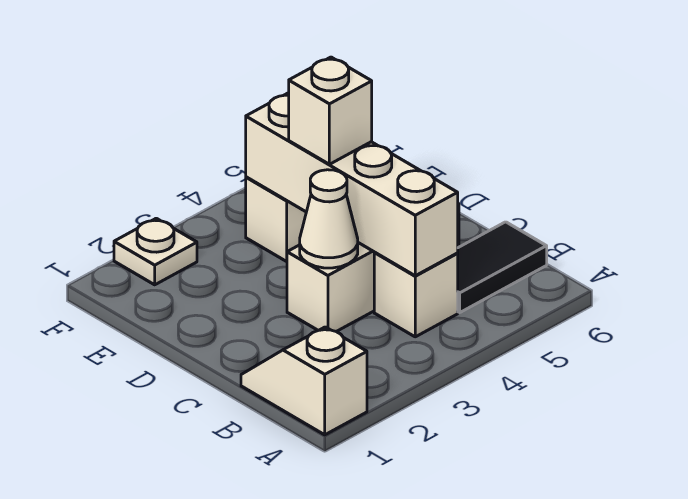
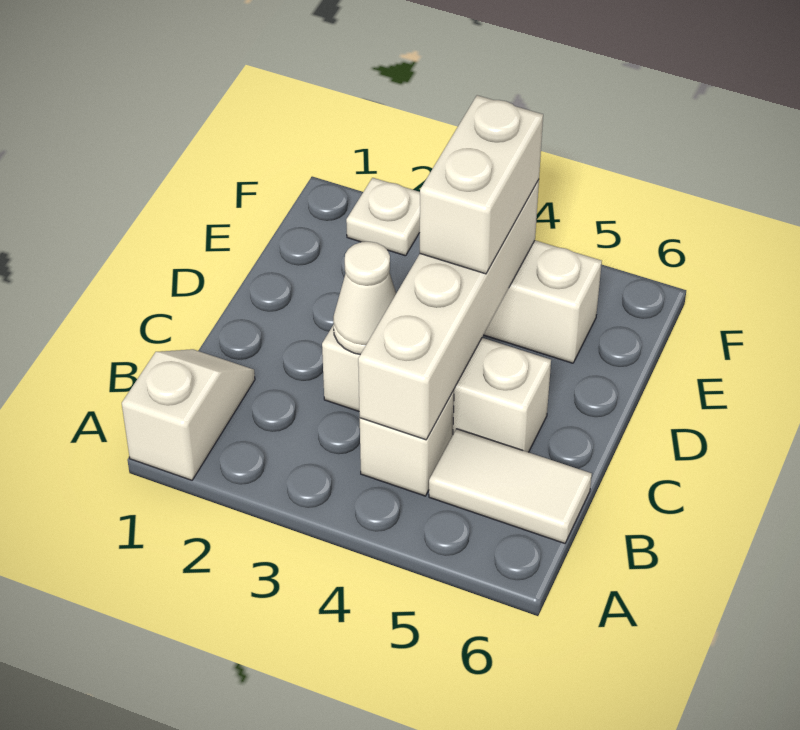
black tile B5:B6 level 1 -> white tile B5:B6 level 1
white brick D4 level 3 -> white brick D4:E4 level 3

